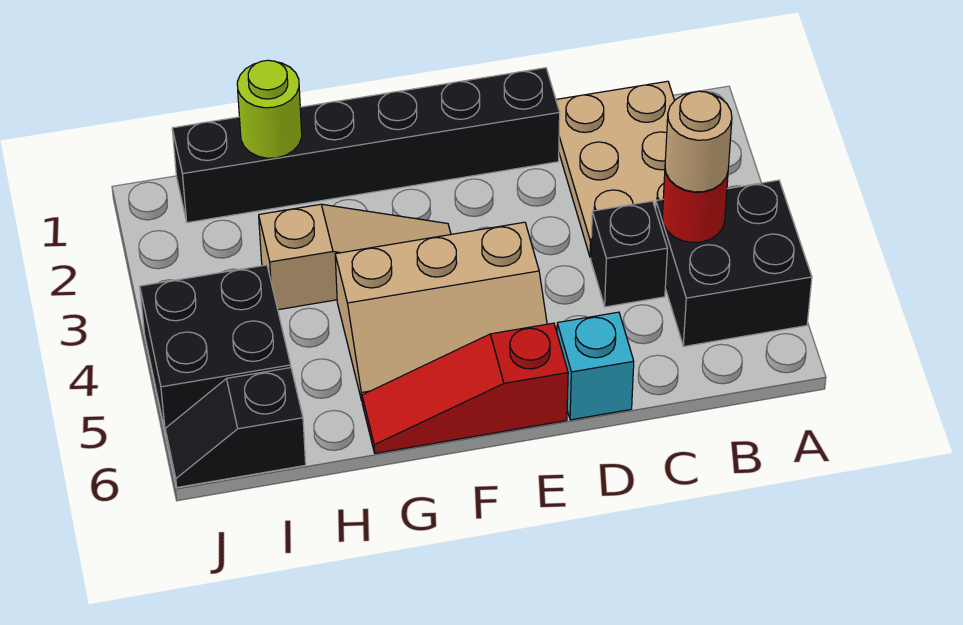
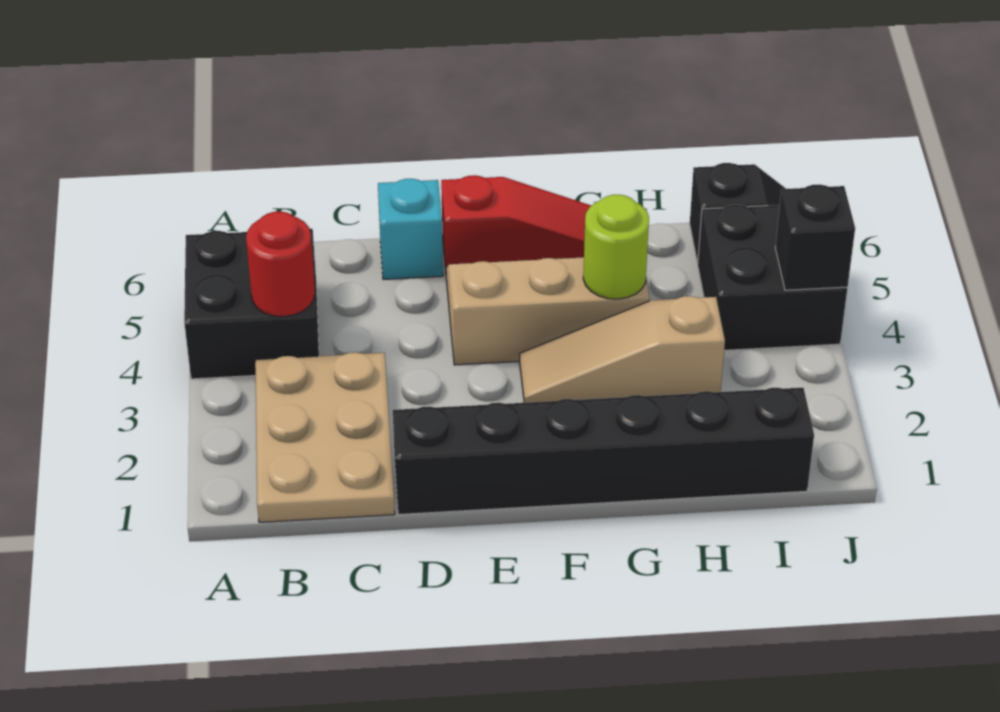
tan round brick B4 level 3 -> none
black brick C4 level 1 -> black brick J4 level 2
lime round brick H1 level 2 -> lime round brick G4 level 2

